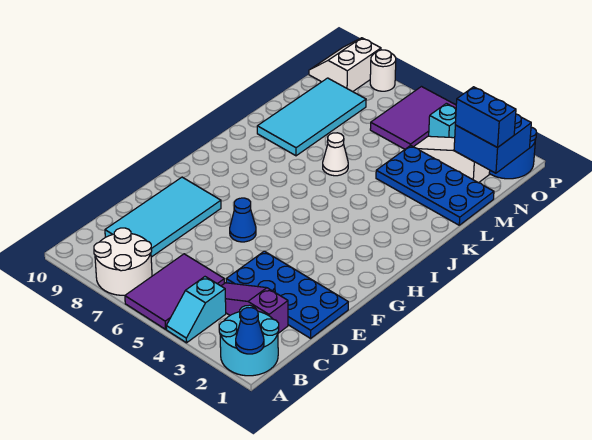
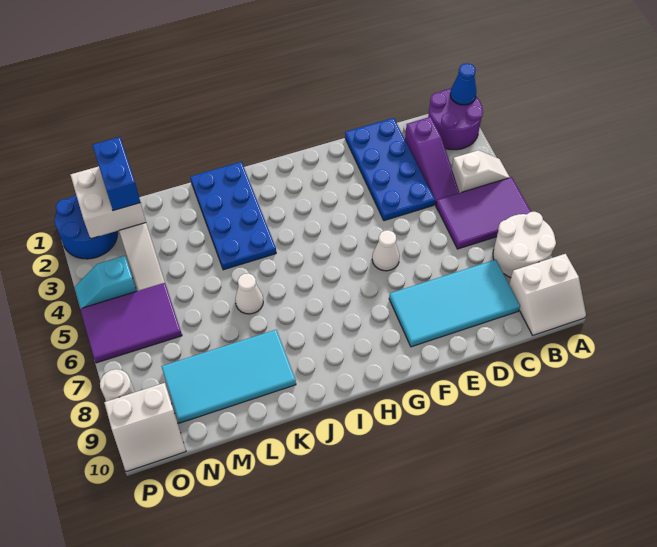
cyan round brick A1:B2 level 1 -> purple round brick A1:B2 level 1
cyan slope A4:B4 level 1 top B -> white slope A4:B4 level 1 top B
none -> white slope A9:B10 level 1 top 9
blue cone F6 level 1 -> white cone F6 level 1
blue plate L1:M4 level 1 -> blue plate J1:K4 level 1
blue brick N1:O2 level 2 -> white brick N1:O2 level 2

